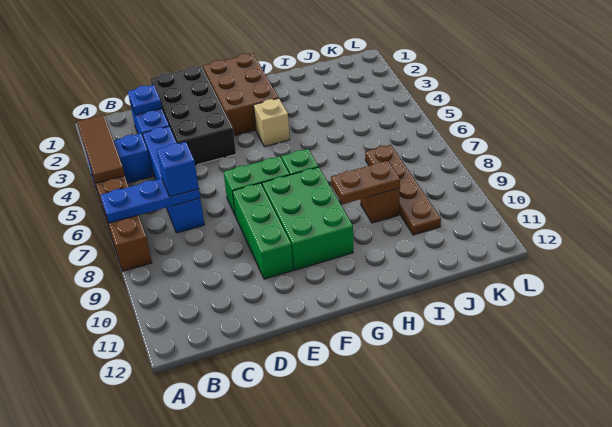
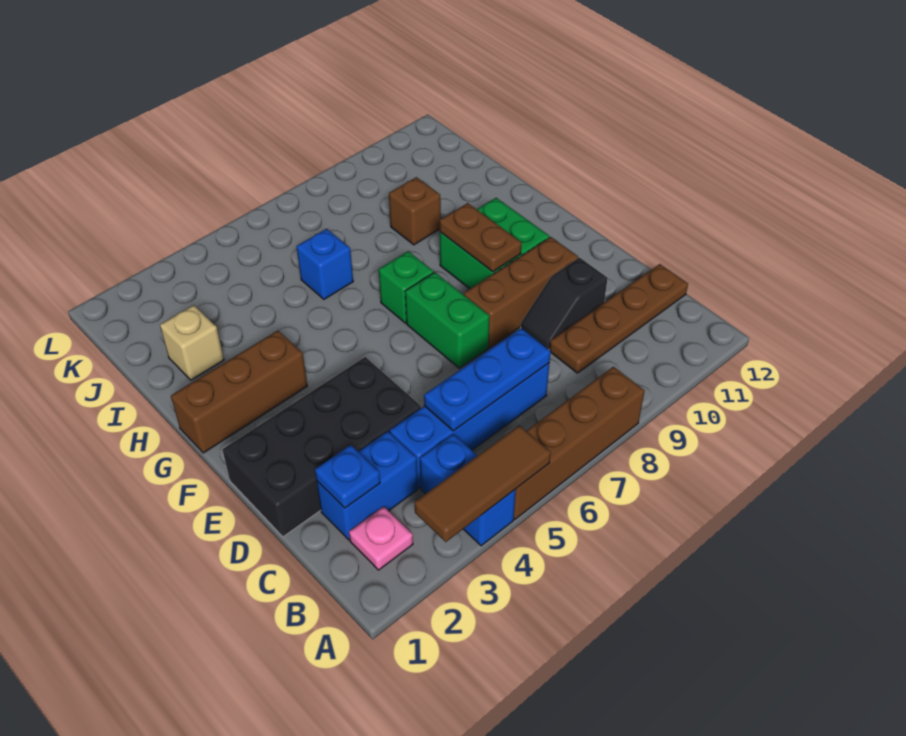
blue plate A7:C7 level 2 -> blue plate C5:C7 level 2
none -> pink plate B2 level 1
blue brick C7 level 3 -> blue brick I6 level 1
none -> black slope D9:D10 level 1 top 10
green brick E8:E10 level 1 -> brown brick E8:E10 level 1
brown brick F1:G3 level 1 -> brown brick G1:G3 level 1
green brick F8:G10 level 1 -> green brick F9:G10 level 1
tan brick G4 level 1 -> tan brick I2 level 1
brown plate H9:I9 level 2 -> brown plate F9:G9 level 2
brown plate J7:J10 level 1 -> brown plate C9:C12 level 1

